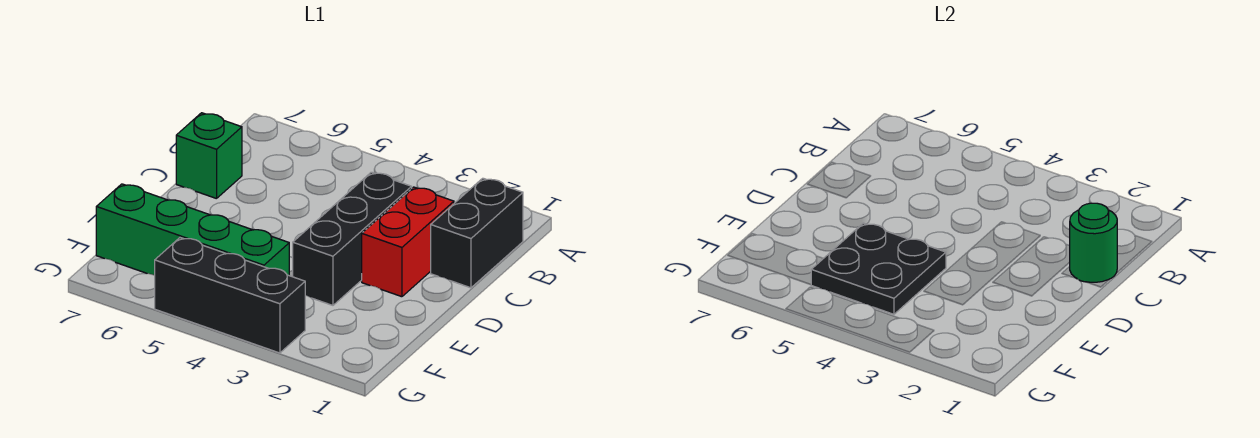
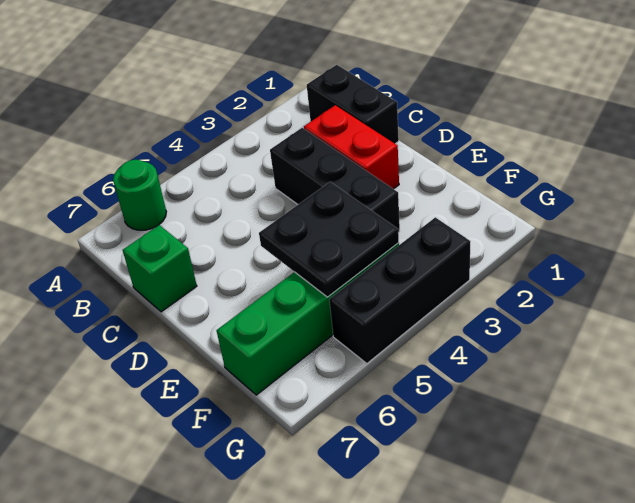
green round brick C1 level 2 -> green round brick A6 level 1

